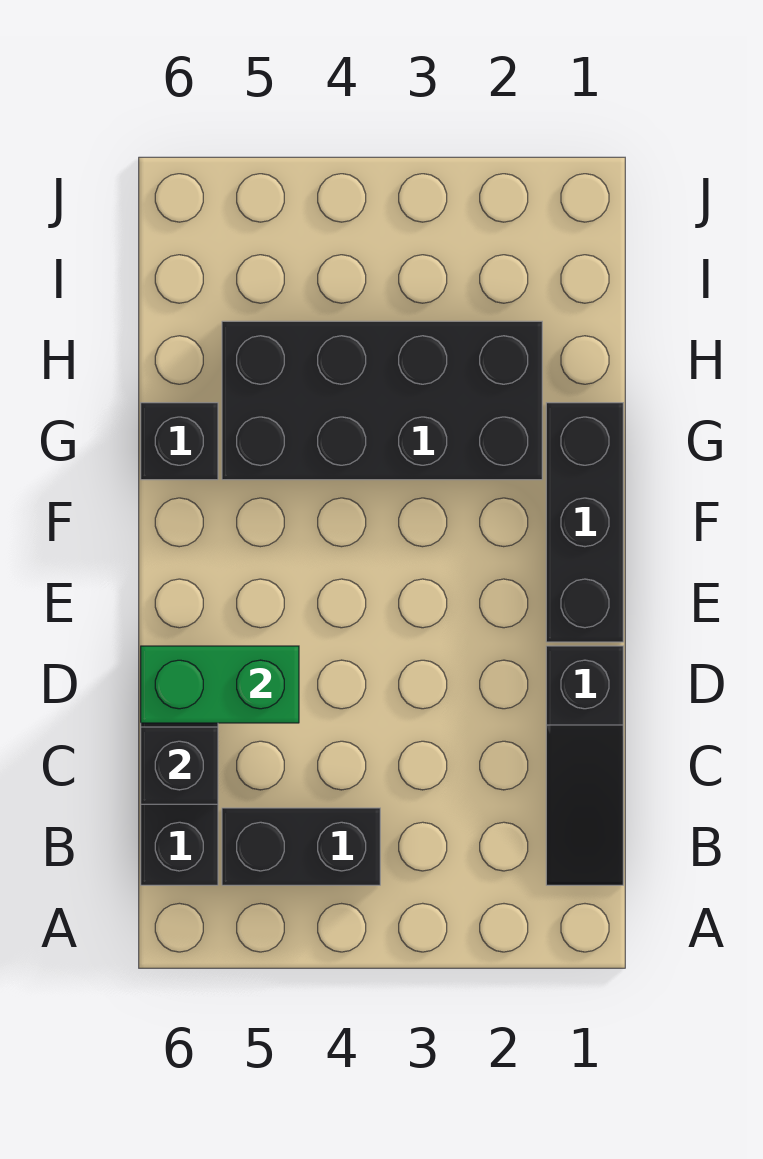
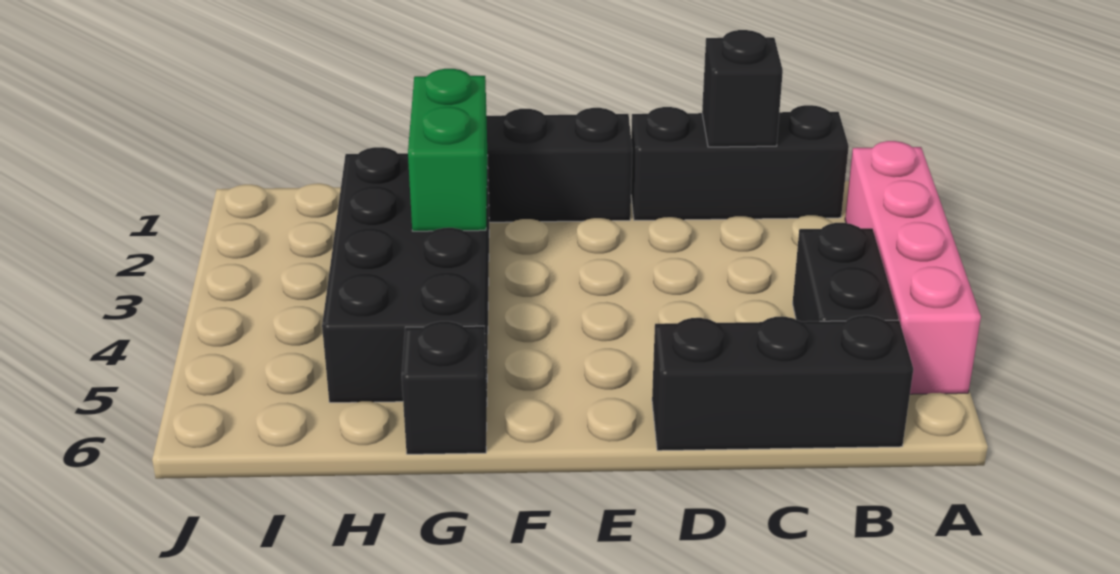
none -> pink brick A2:A5 level 1
black slope B1:D1 level 1 top D -> black brick B1:D1 level 1
black brick C6 level 2 -> black brick C1 level 2
green brick D5:D6 level 2 -> green brick G2:G3 level 2

